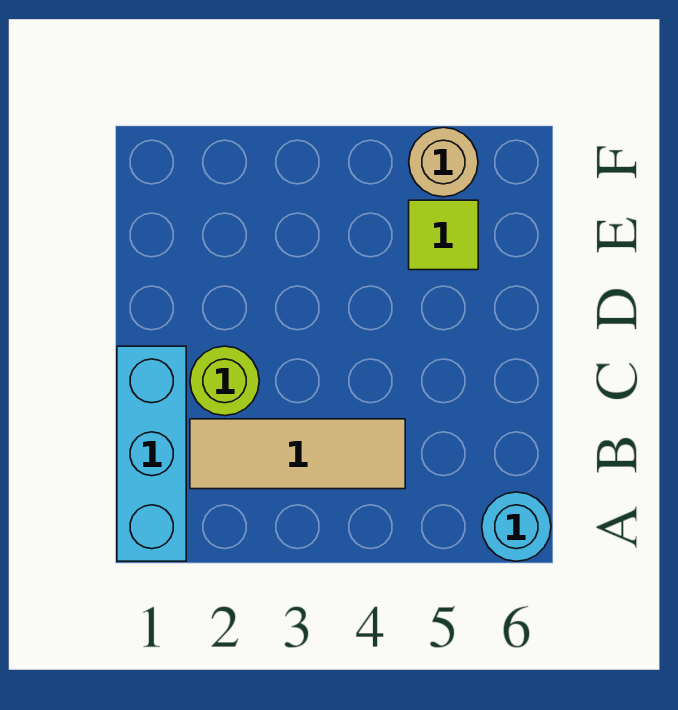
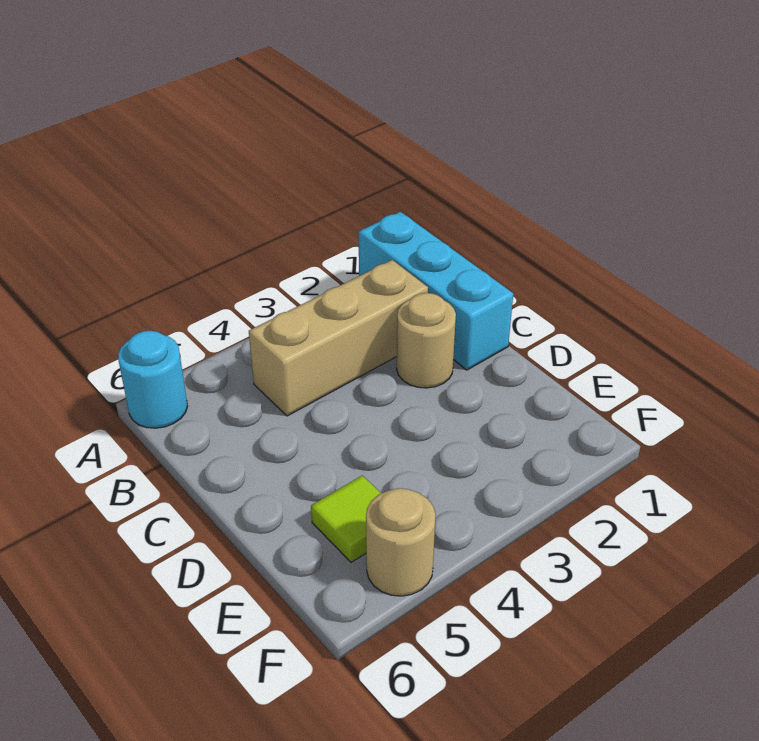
tan tile B2:B4 level 1 -> tan brick B2:B4 level 1
lime round brick C2 level 1 -> tan round brick C2 level 1

